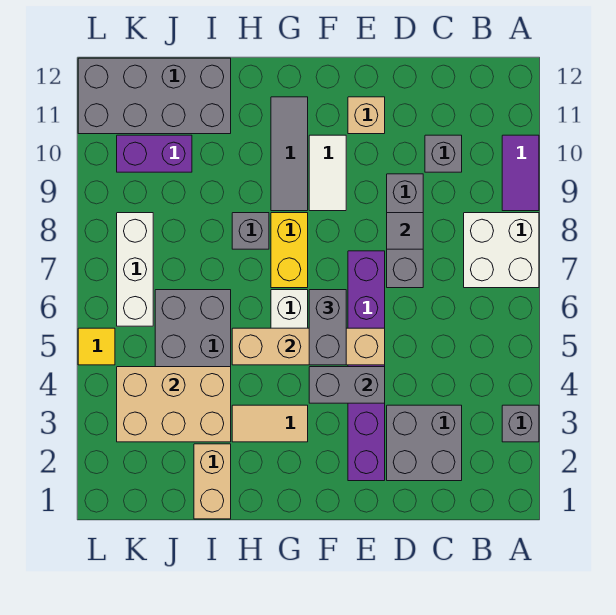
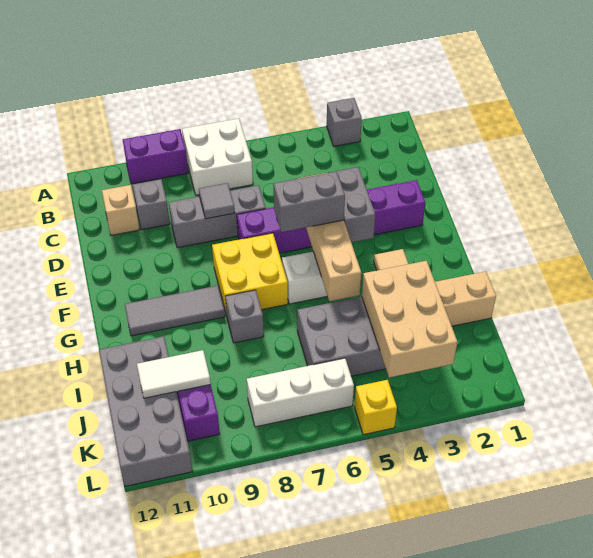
purple tile A9:A10 level 1 -> purple brick A9:A10 level 1
grey brick C2:D3 level 1 -> none
tan brick E11 level 1 -> tan brick C11 level 1
white tile F9:F10 level 1 -> white tile J10:J11 level 2
yellow brick G7:G8 level 1 -> yellow brick F7:G8 level 1
yellow tile L5 level 1 -> yellow brick L5 level 1

